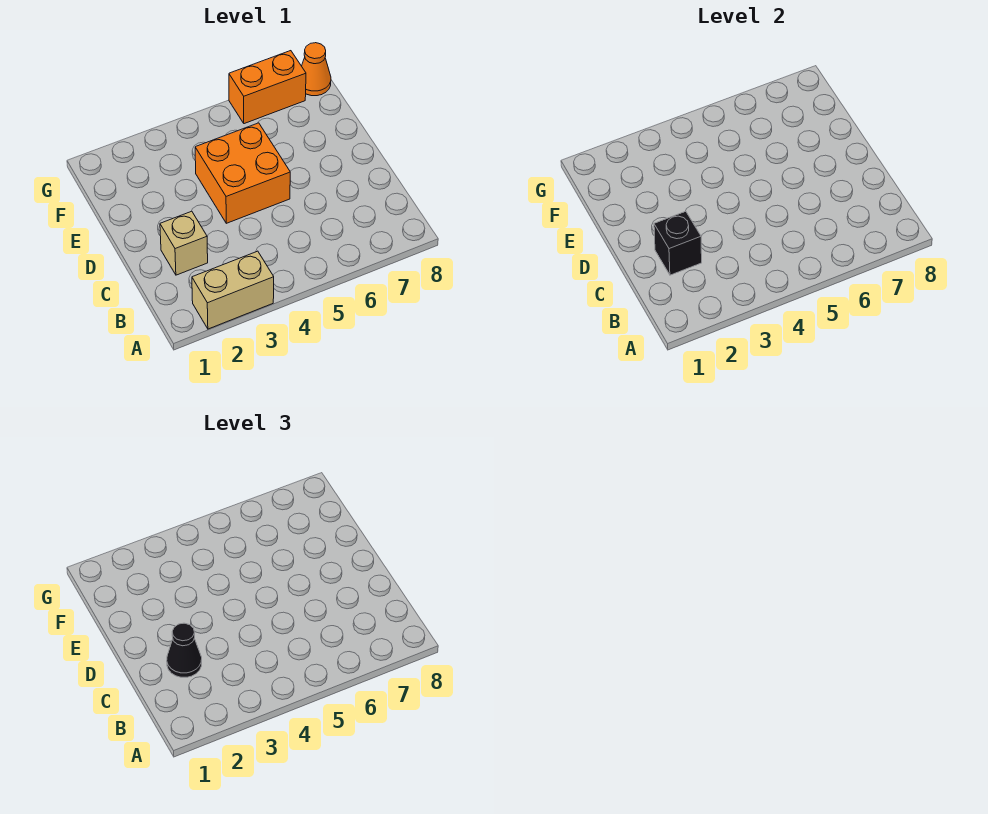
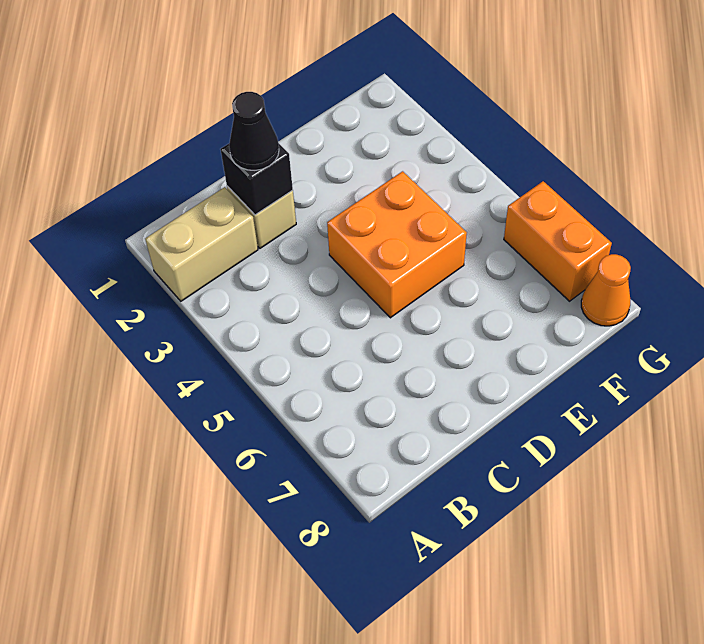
tan brick A2:A3 level 1 -> tan brick A2:B2 level 1

